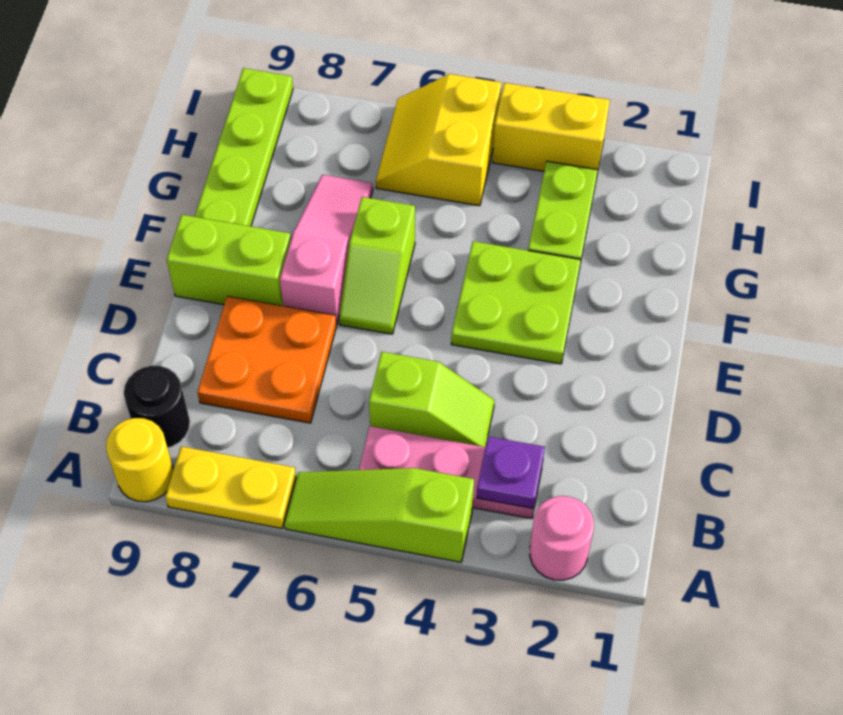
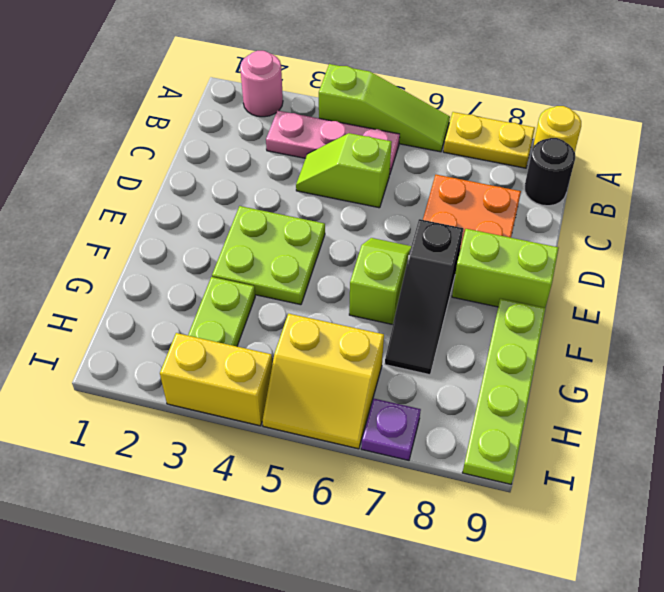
purple plate B3 level 2 -> purple plate I7 level 1
pink slope E7:G7 level 1 top E -> black slope E7:G7 level 1 top E
yellow slope H5:I6 level 1 top 5 -> yellow slope H5:I6 level 1 top H

